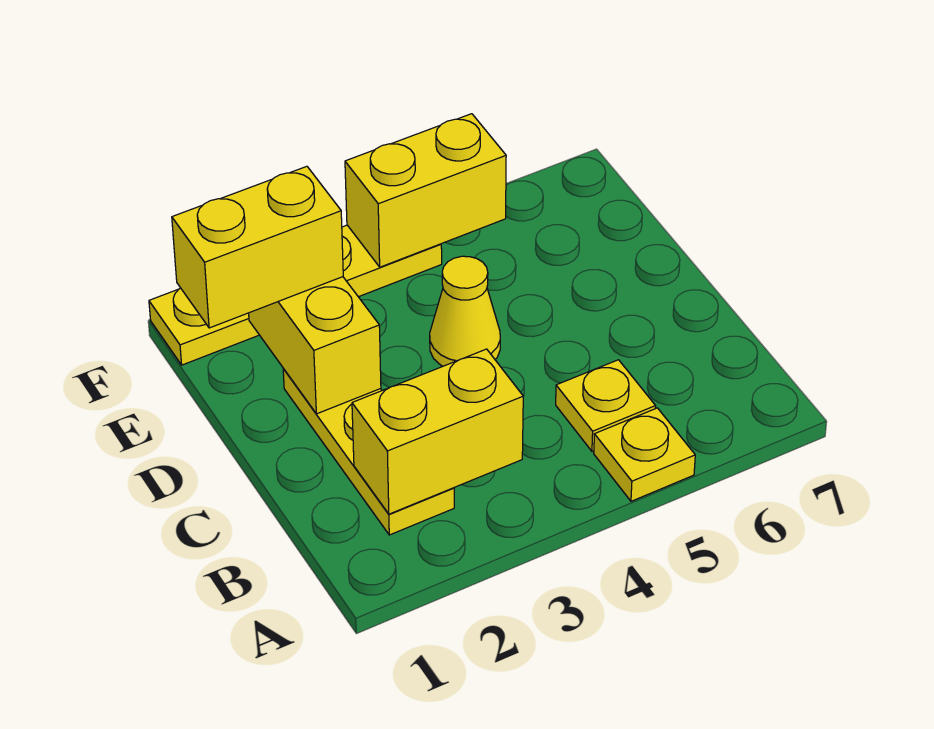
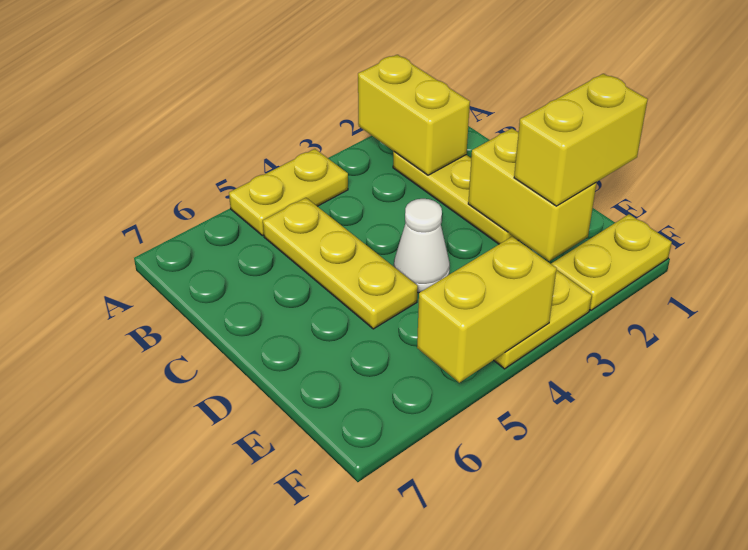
yellow plate A5 level 1 -> yellow plate A4:A5 level 1
yellow brick B2:B3 level 2 -> yellow brick A2:B2 level 2
yellow plate B5 level 1 -> yellow plate B5:D5 level 1
yellow cone D4 level 1 -> white cone D4 level 1

